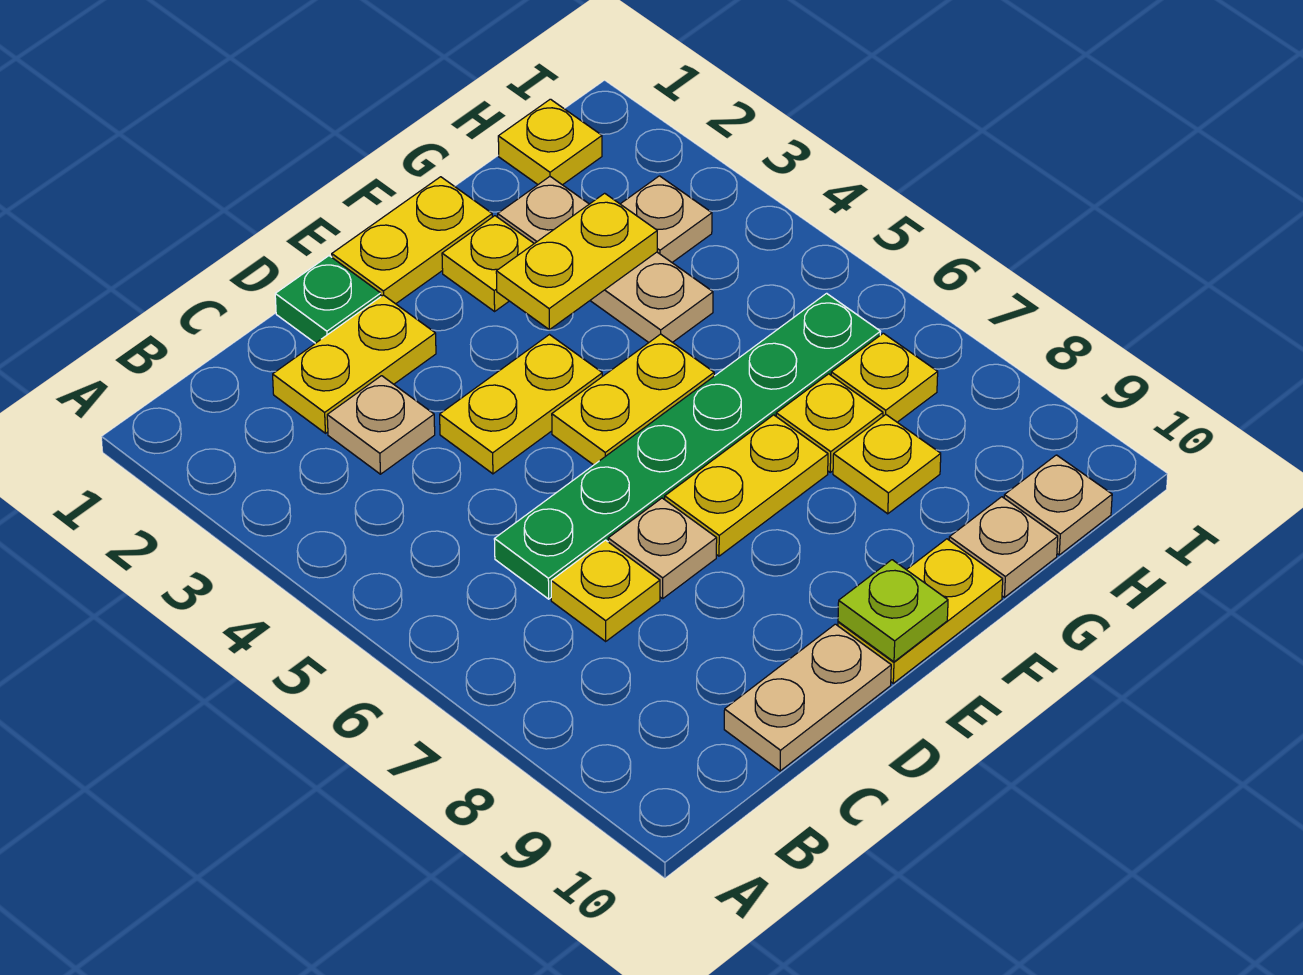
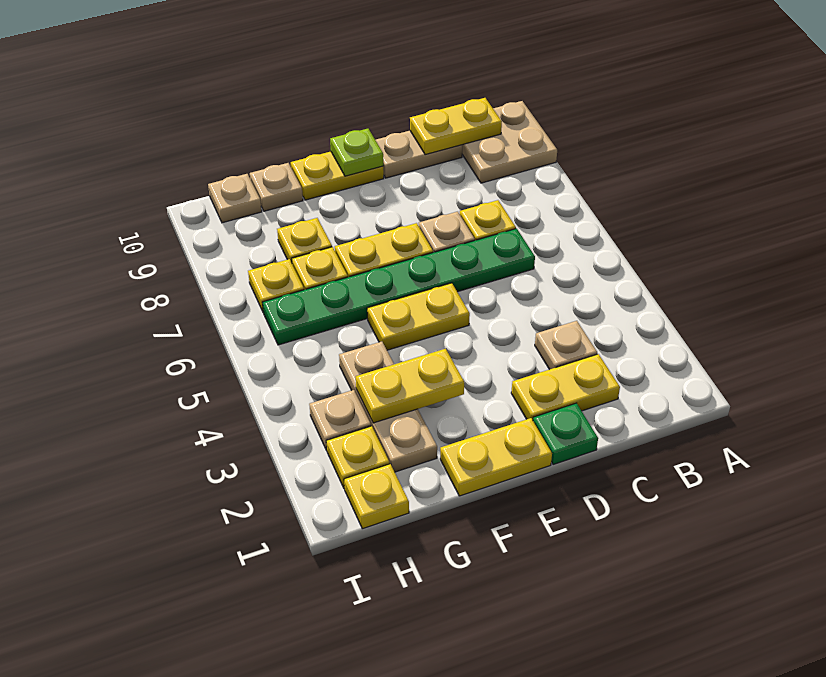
none -> tan plate A9:B10 level 1
yellow plate D4:E4 level 1 -> yellow plate B10:C10 level 2
yellow plate F2 level 1 -> yellow plate H2 level 1

